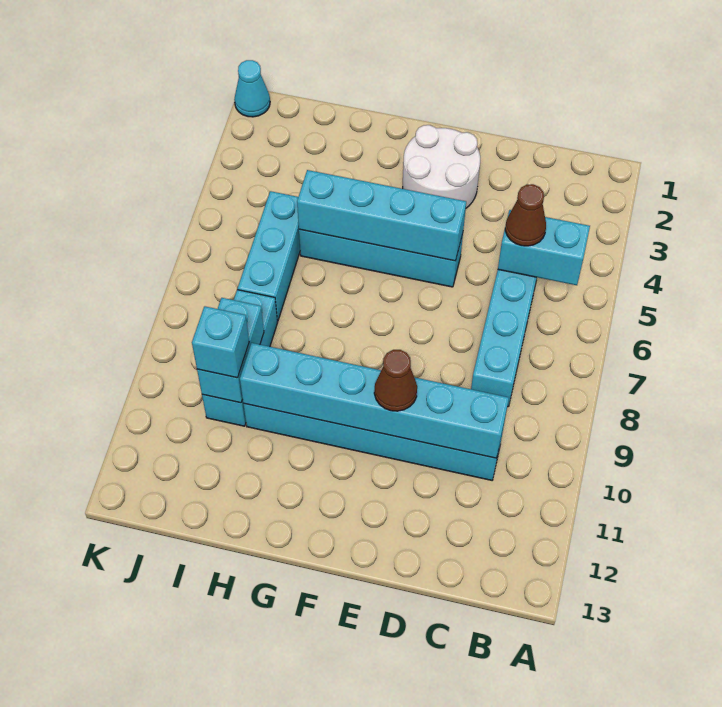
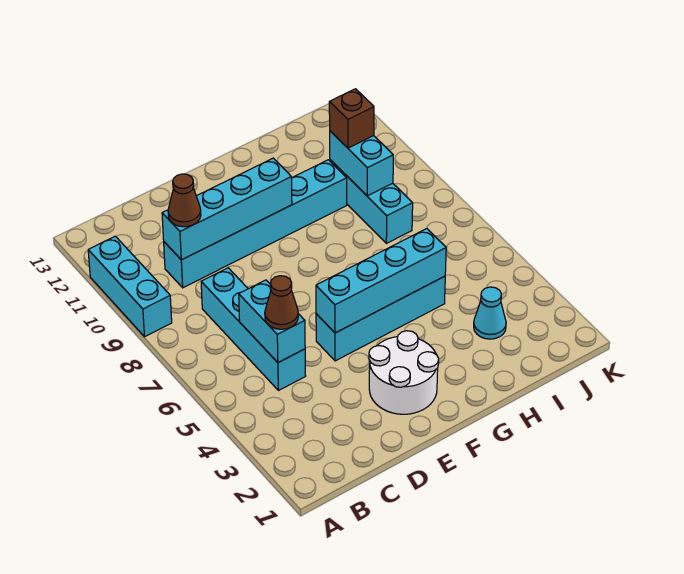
cyan brick B5:C5 level 2 -> cyan brick C5:C6 level 2
cyan brick C10:H10 level 2 -> cyan brick C10:F10 level 2
brown cone E10 level 3 -> brown cone C10 level 3
cyan brick I5:I7 level 1 -> cyan brick A9:A11 level 1
cyan brick I10 level 3 -> brown brick I10 level 3
cyan cone K1 level 1 -> cyan cone I3 level 1

